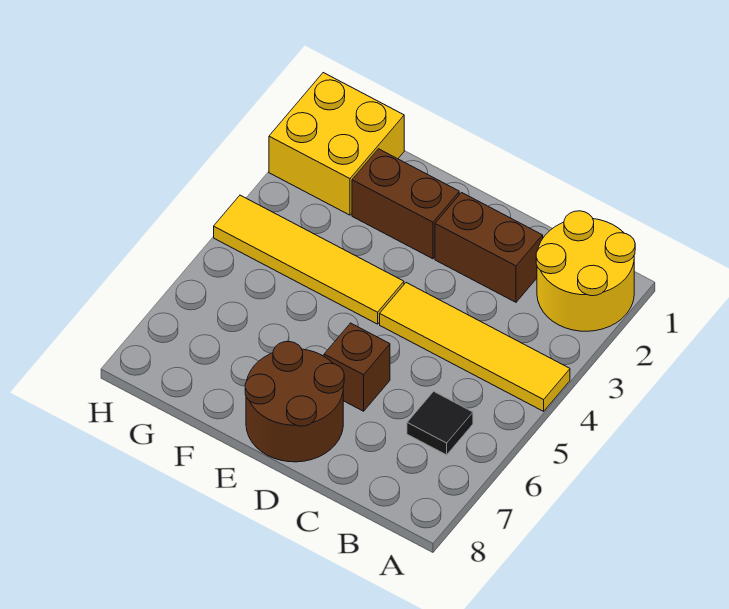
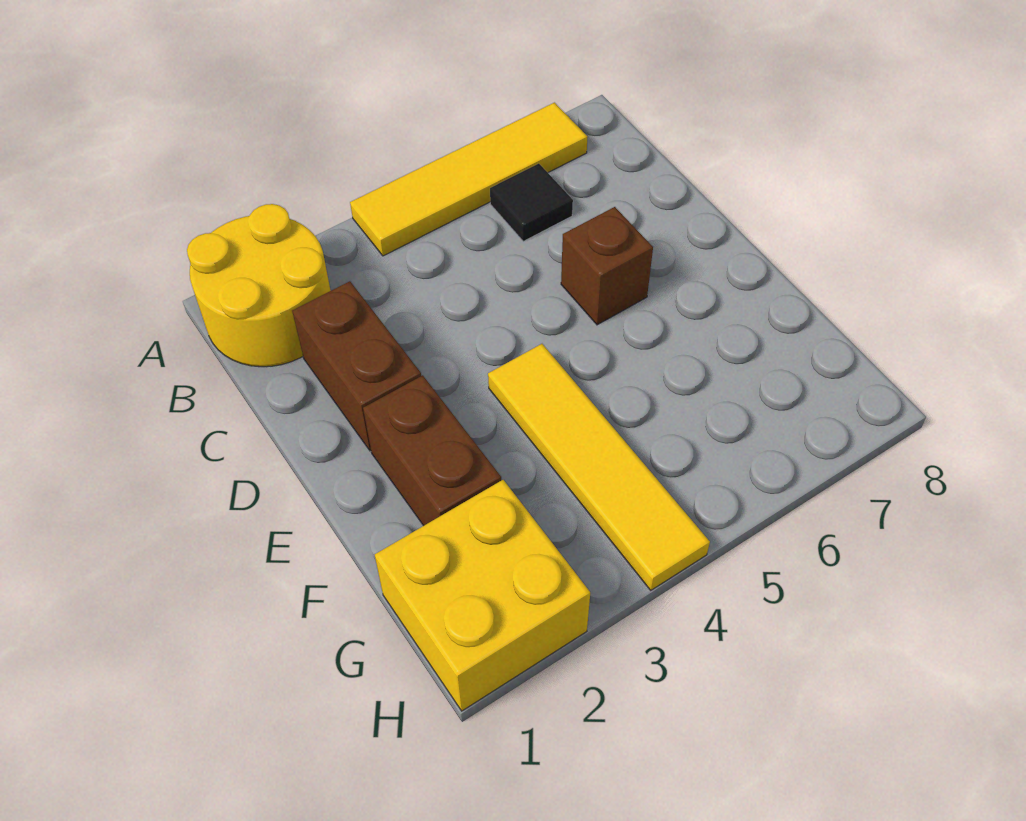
yellow tile A4:D4 level 1 -> yellow tile A4:A7 level 1
brown round brick D7:E8 level 1 -> none

